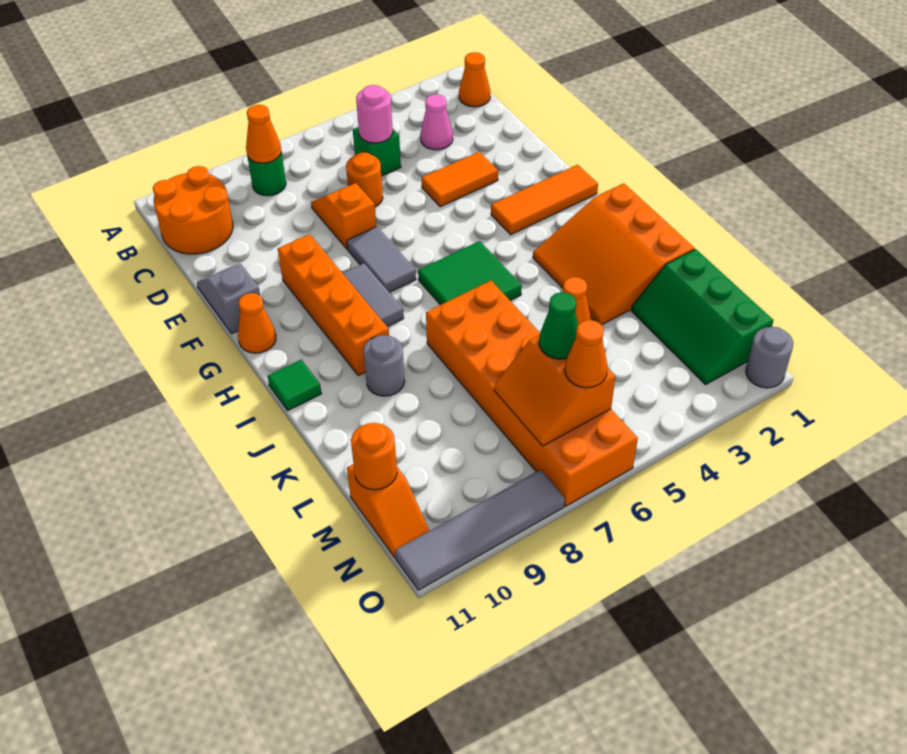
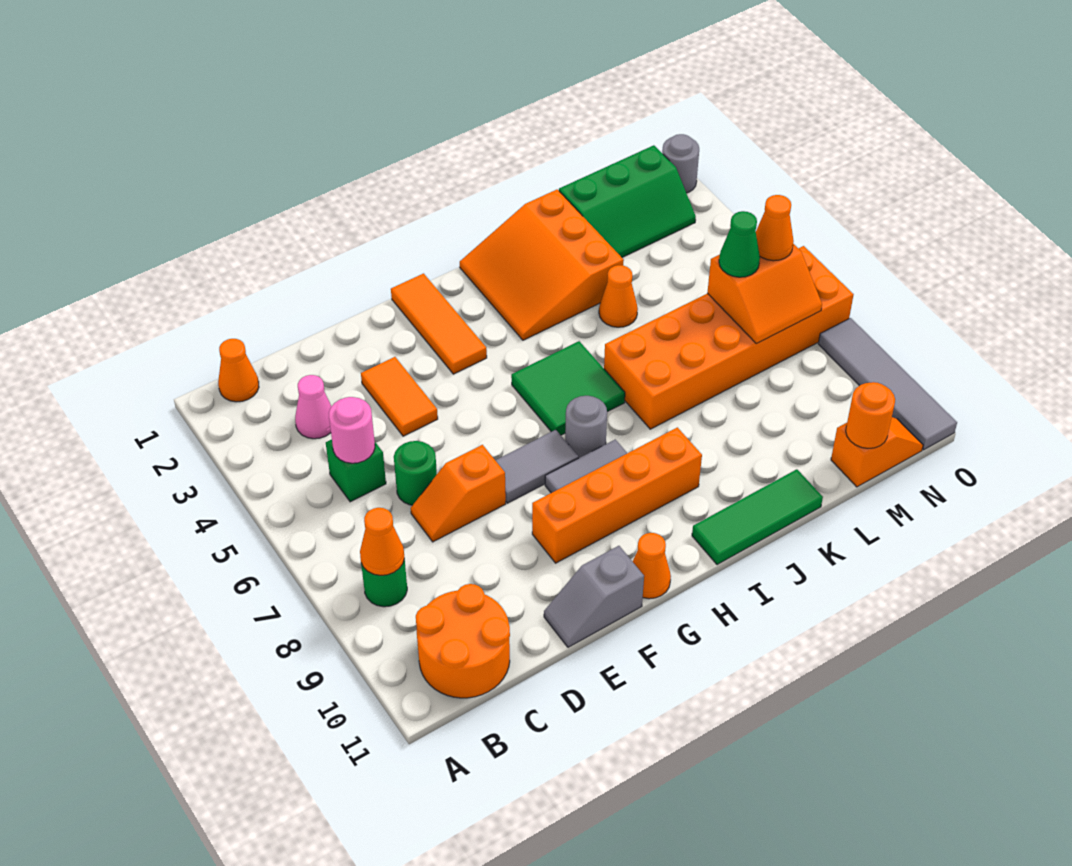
orange round brick D6 level 1 -> green round brick D6 level 1
orange slope I1:K3 level 1 top 1 -> orange slope I1:K3 level 1 top K
green tile I11 level 1 -> green tile I11:K11 level 1
grey round brick J9 level 1 -> grey round brick H7 level 1

